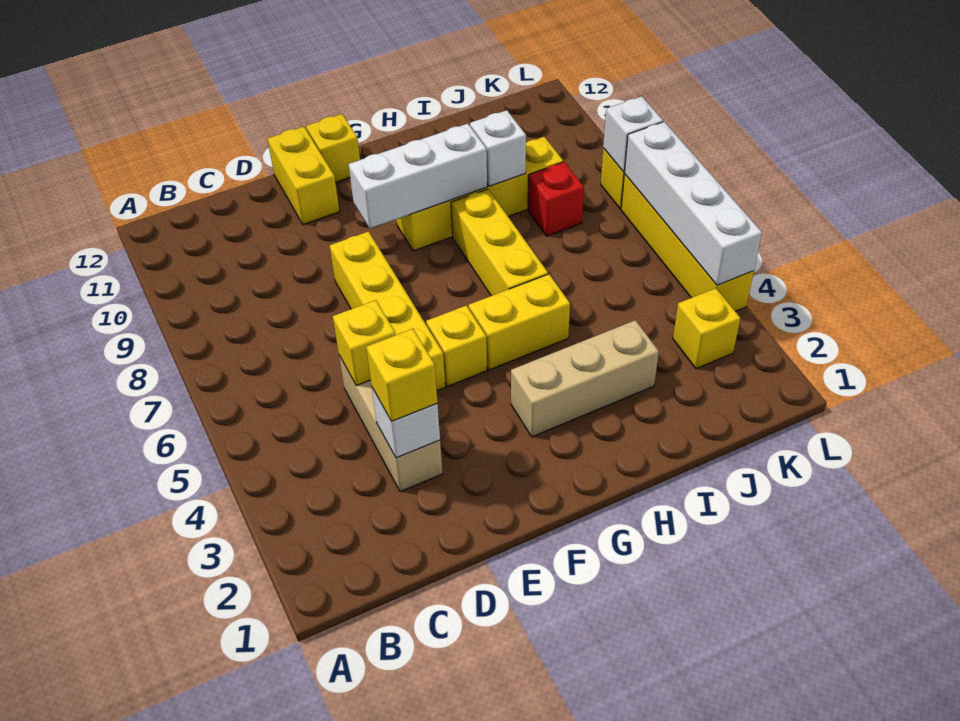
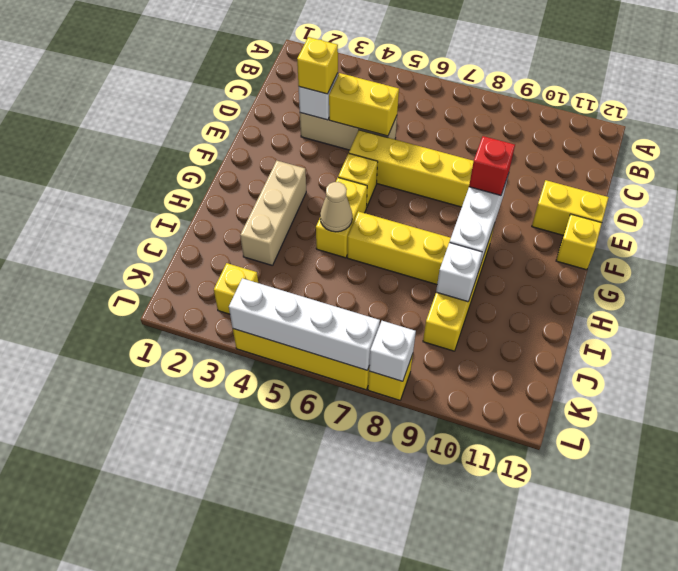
yellow brick D5 level 2 -> yellow brick D4:D5 level 2
none -> tan cone H5 level 2
red brick J8 level 1 -> red brick F9 level 3

